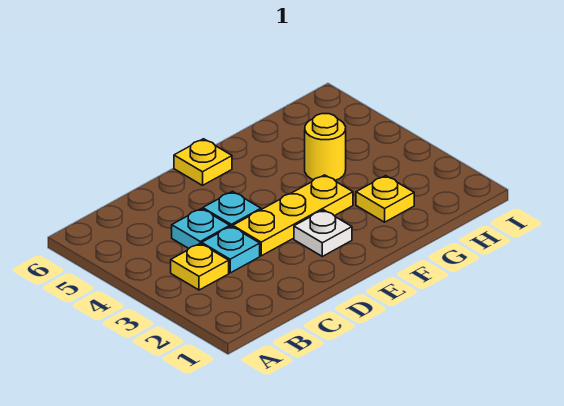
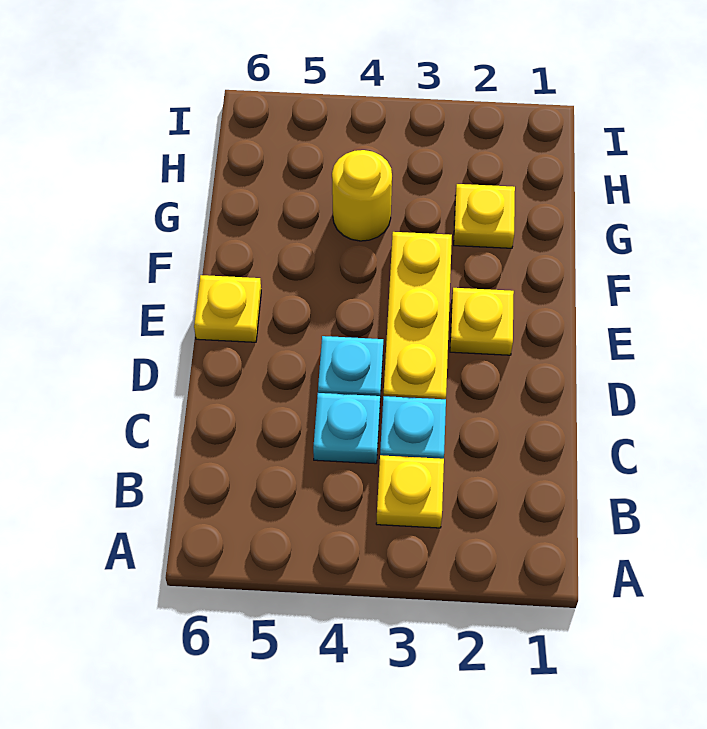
white plate E2 level 1 -> yellow plate E2 level 1

